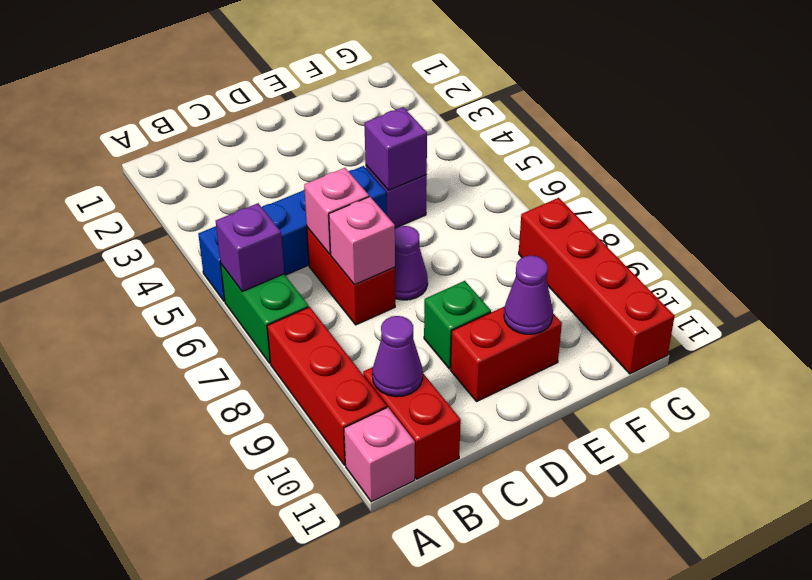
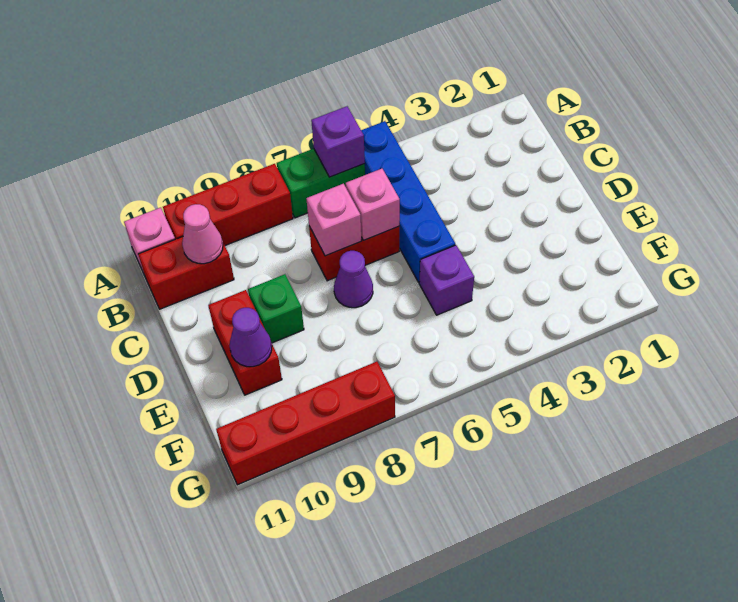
purple cone B10 level 2 -> pink cone B10 level 2
purple brick E5 level 2 -> none

